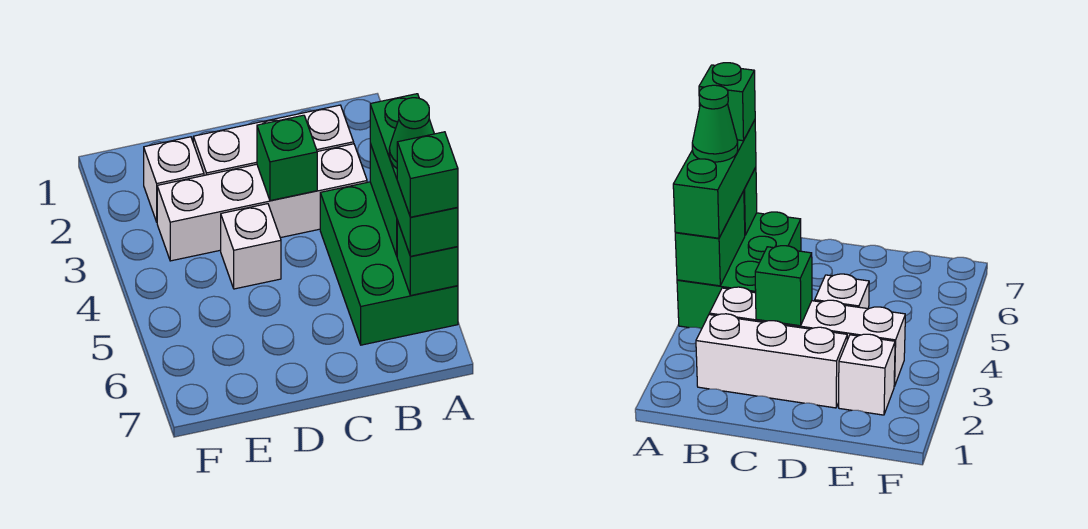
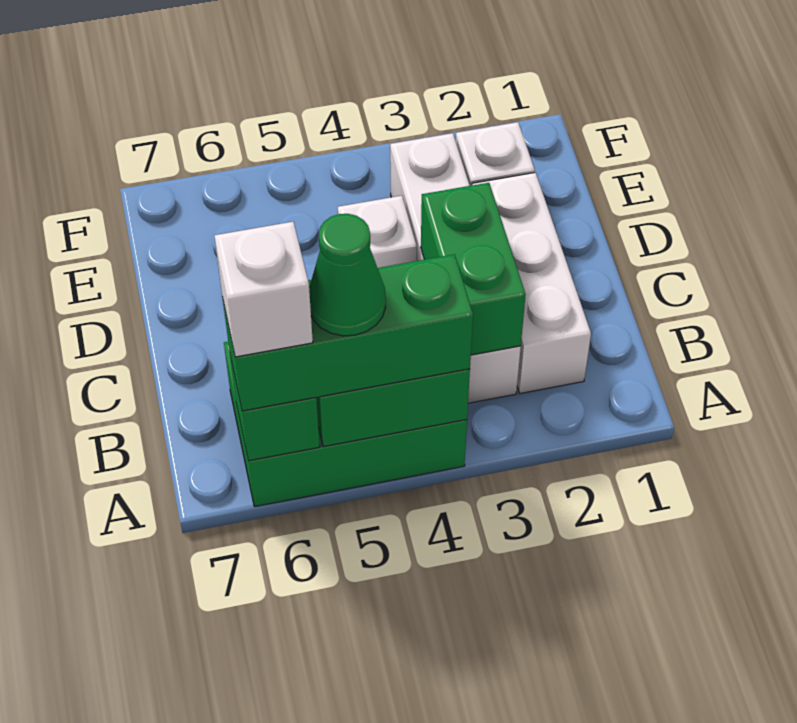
green brick A6 level 4 -> white brick A6 level 4
green brick C3 level 2 -> green brick B3:C3 level 2

